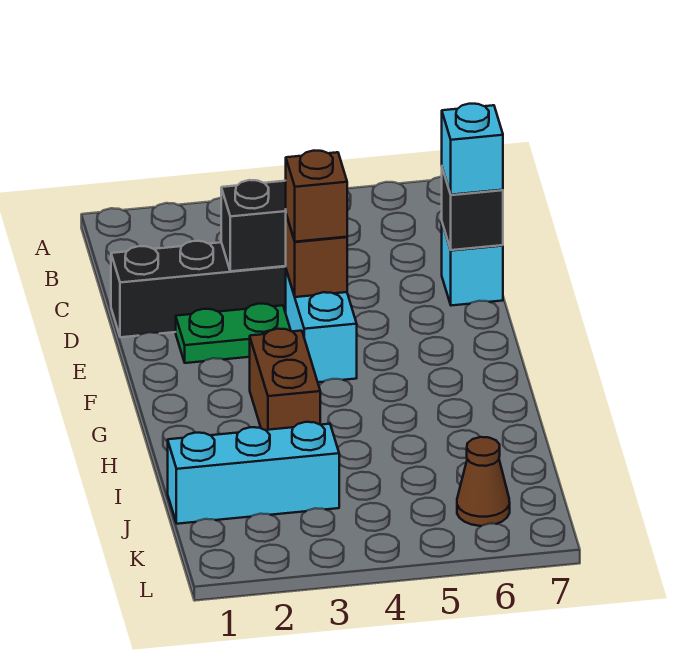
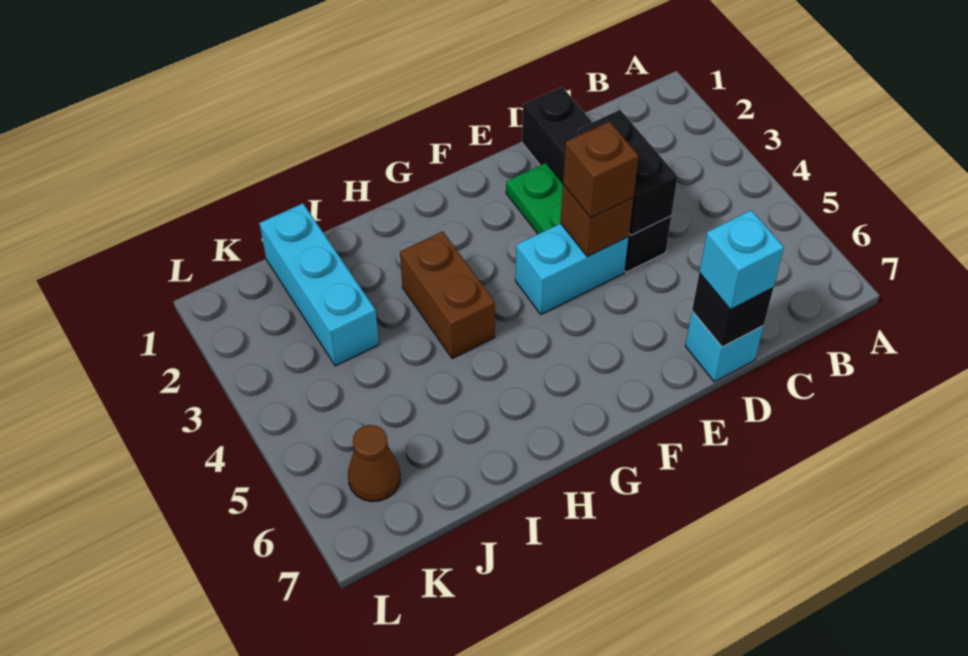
brown brick G3:H3 level 1 -> brown brick H3:H4 level 1

